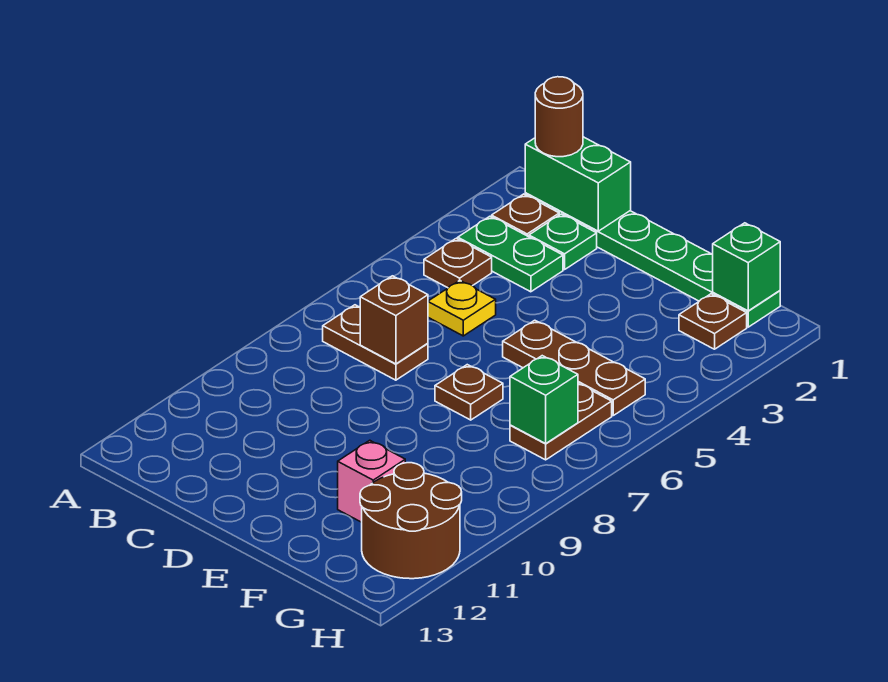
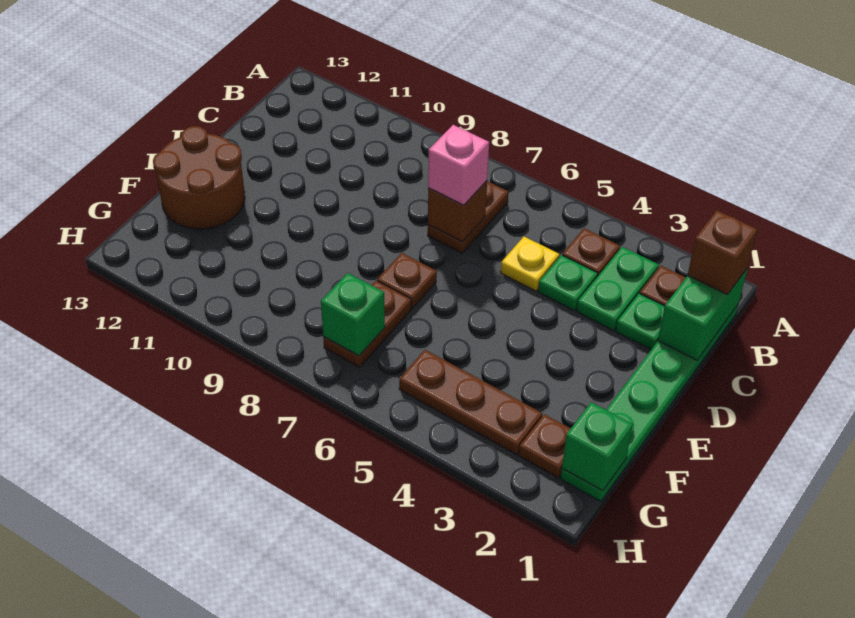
brown round brick B1 level 3 -> brown brick B1 level 3
none -> green plate C4 level 1
brown plate E5:G5 level 1 -> brown plate G3:G5 level 1
pink brick F11 level 1 -> pink brick C7 level 3
brown plate G6:G7 level 1 -> brown plate F7:G7 level 1
brown round brick G11:H12 level 1 -> brown round brick E12:F13 level 1

